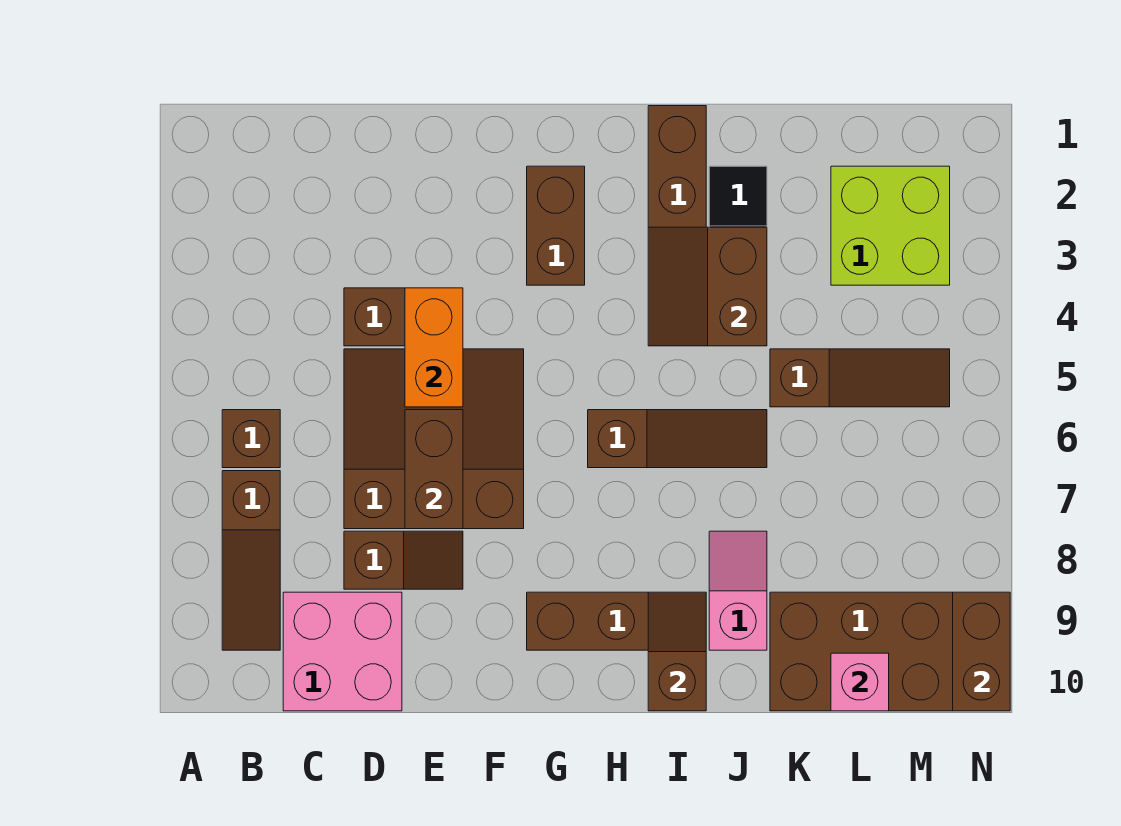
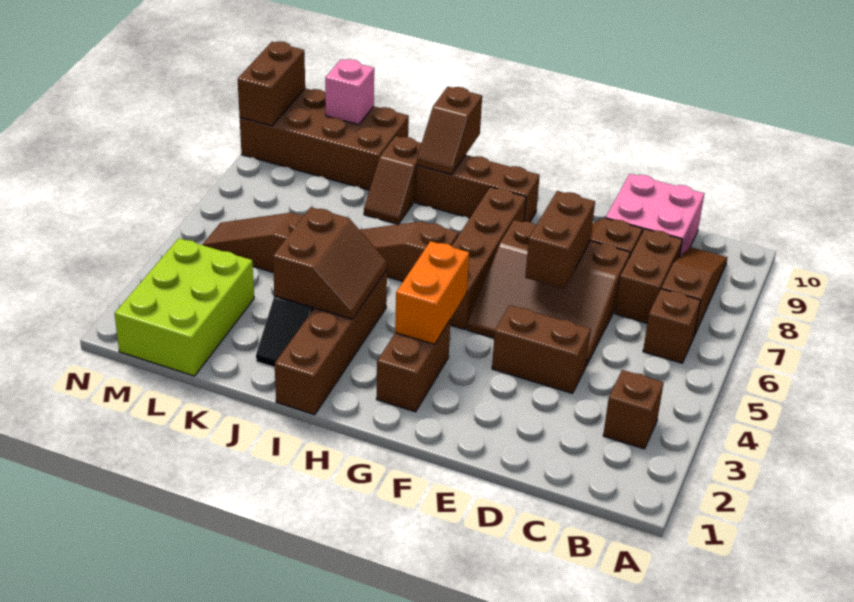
none -> brown brick B3 level 1
none -> brown brick C7:C8 level 1
orange brick E4:E5 level 2 -> orange brick G3:G4 level 2
none -> brown brick G5:G8 level 1
pink slope J8:J9 level 1 top 9 -> brown slope J8:J9 level 1 top 9
lime brick L2:M3 level 1 -> lime brick L1:M3 level 1

